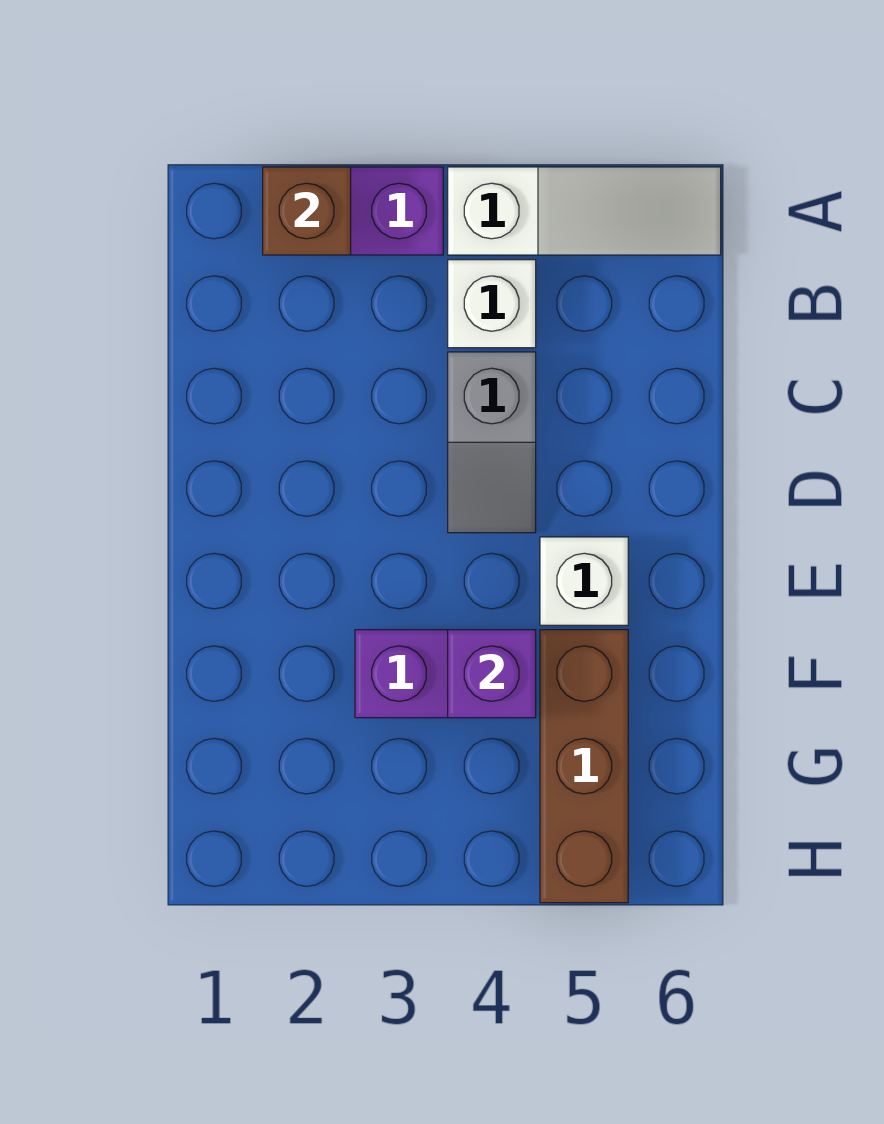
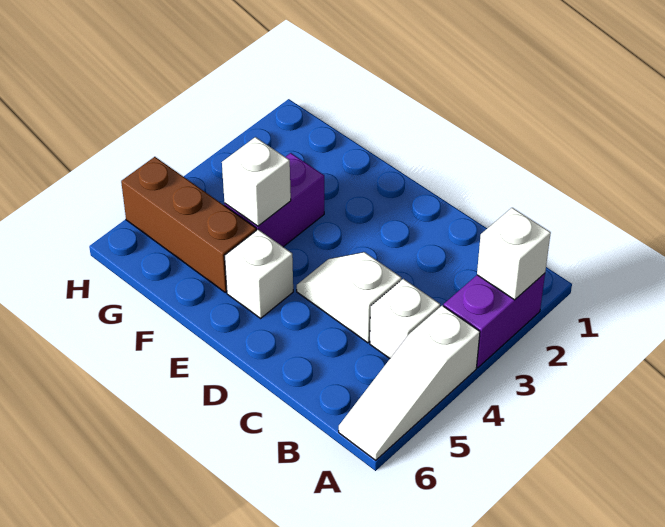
brown brick A2 level 2 -> white brick A2 level 2
grey slope C4:D4 level 1 top C -> white slope C4:D4 level 1 top C
purple brick F4 level 2 -> white brick F4 level 2

